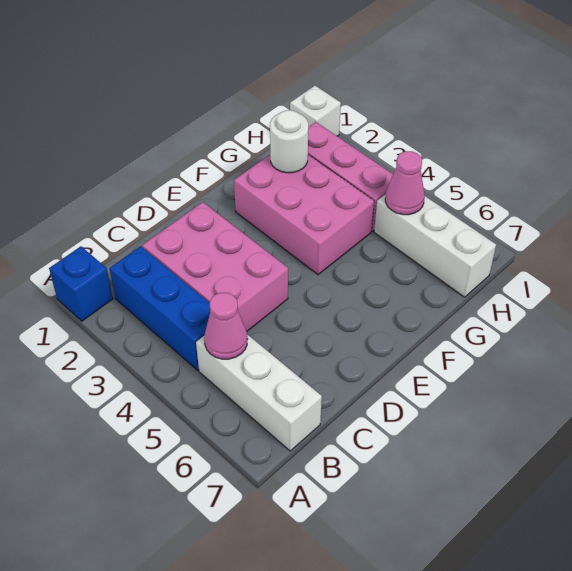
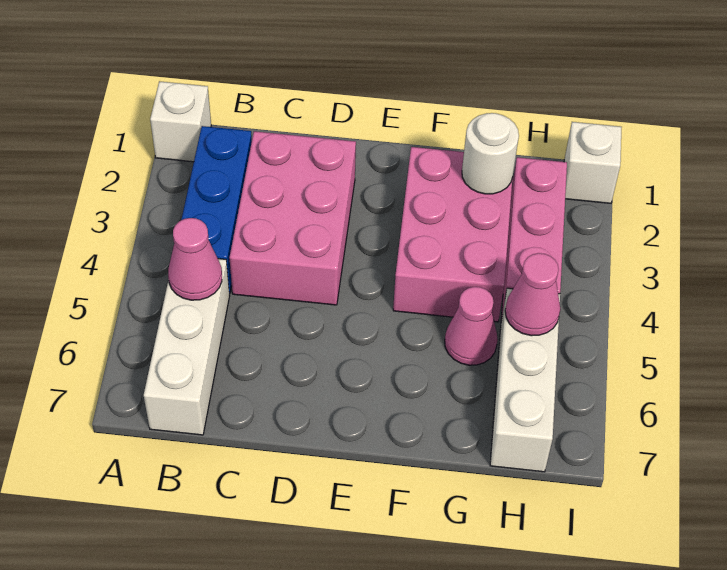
blue brick A1 level 1 -> white brick A1 level 1
none -> pink cone G5 level 1

